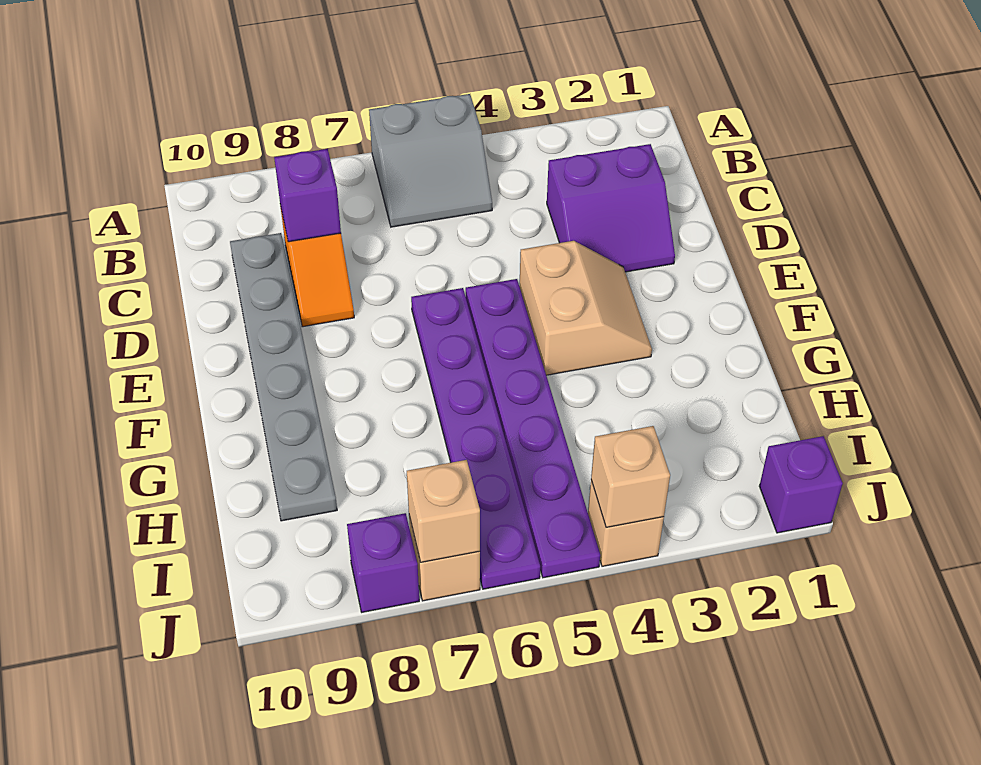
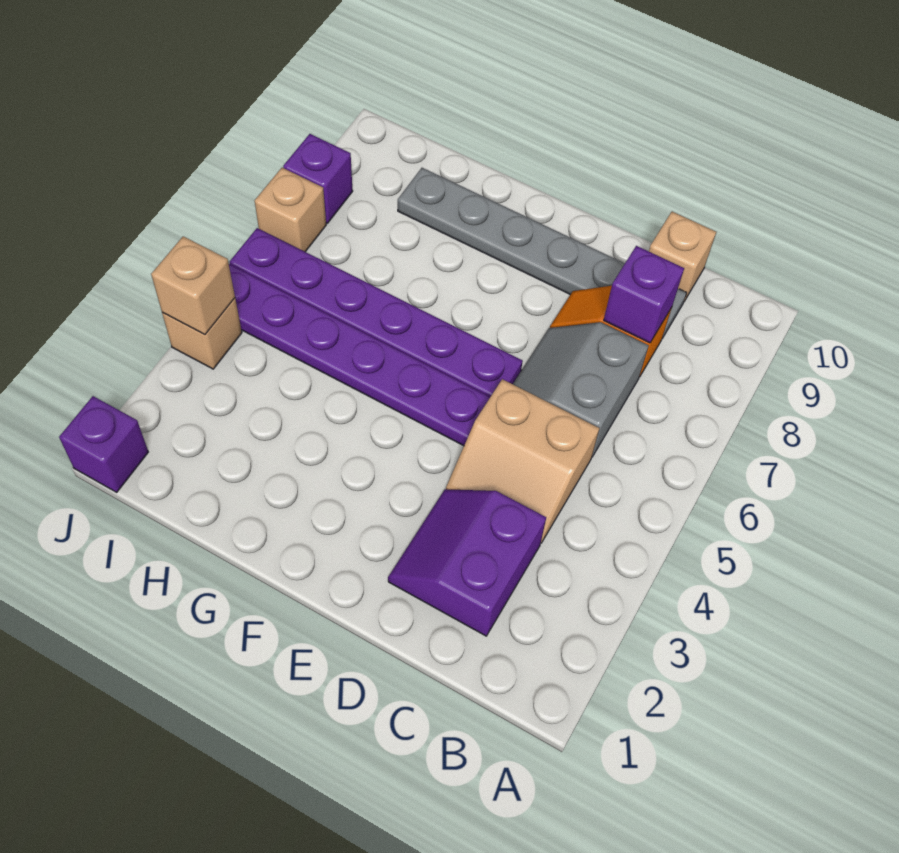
grey slope A5:B6 level 1 top A -> grey slope C6:D7 level 1 top C
tan slope E3:F4 level 1 top 4 -> tan slope C4:D5 level 1 top 5
tan brick J7 level 2 -> tan brick C10 level 1

